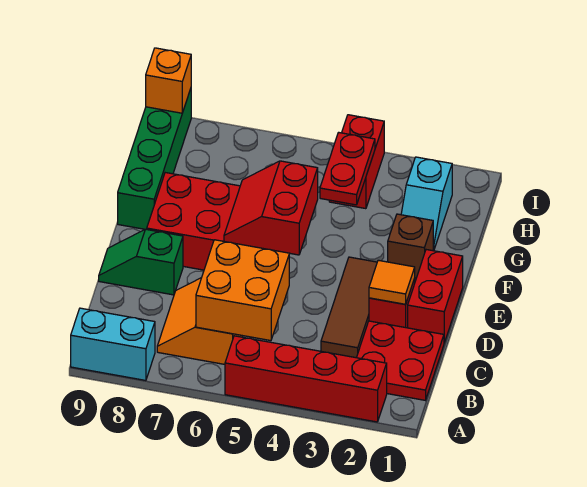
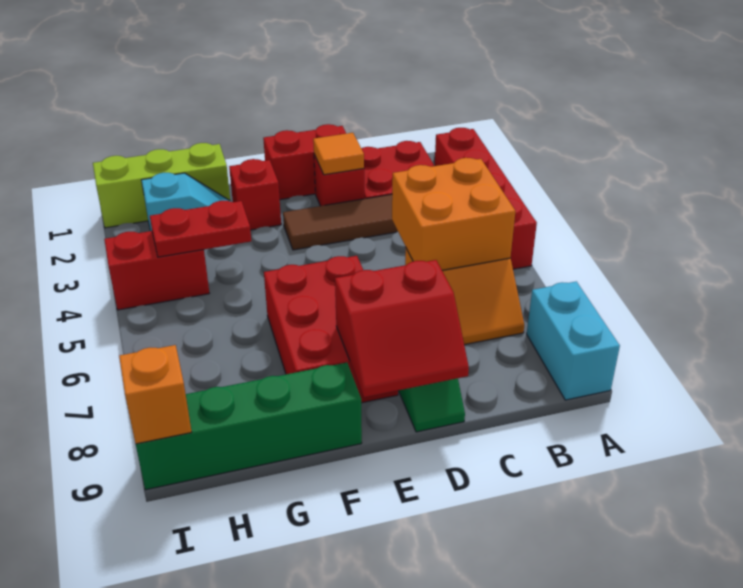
red slope E5:F6 level 2 top 5 -> red slope D8:E9 level 2 top 8
brown brick F2 level 1 -> red brick F2 level 1
none -> lime brick G1:I1 level 1

